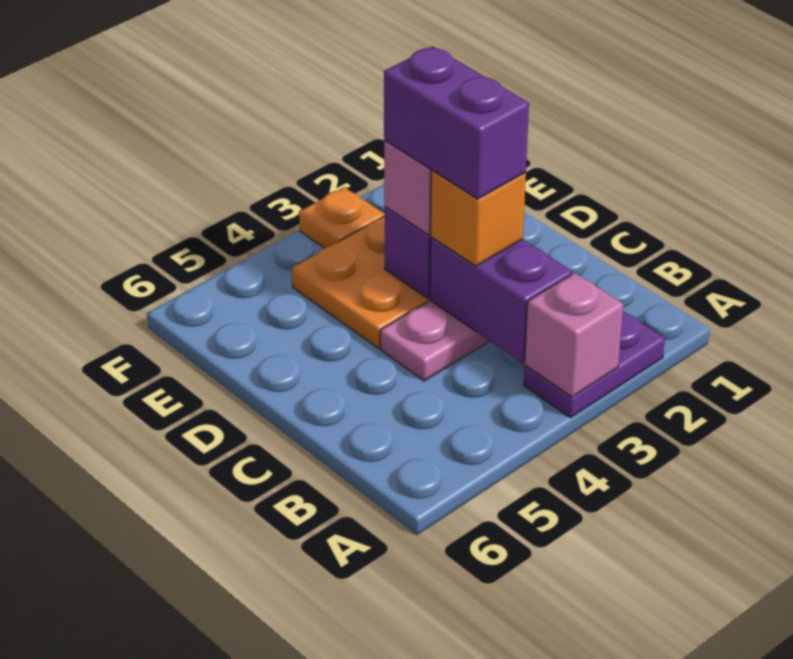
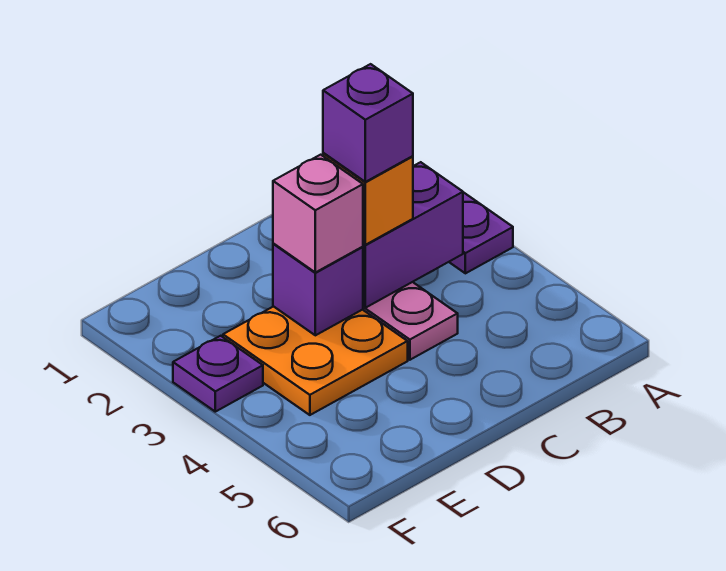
pink brick A3 level 2 -> none
purple brick C3:D3 level 4 -> purple brick C3 level 4
orange plate F3 level 1 -> purple plate F3 level 1

